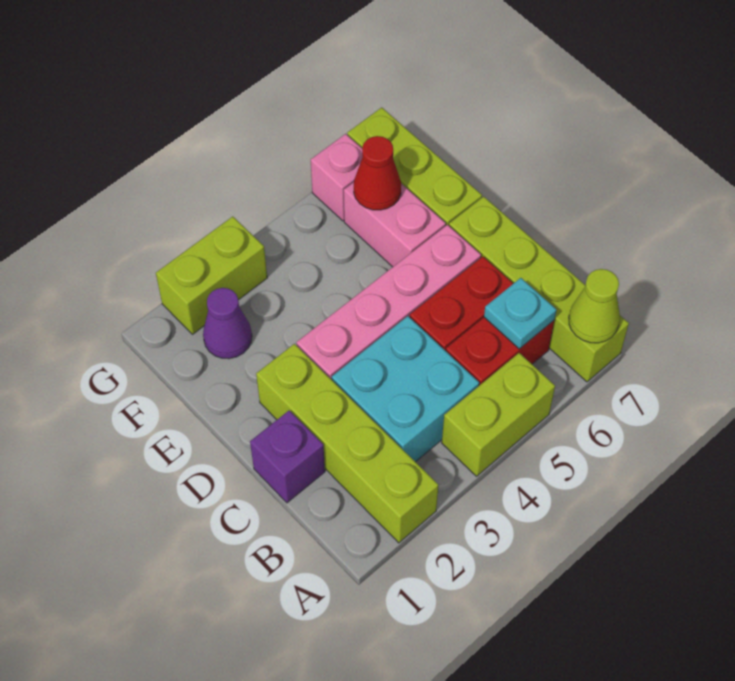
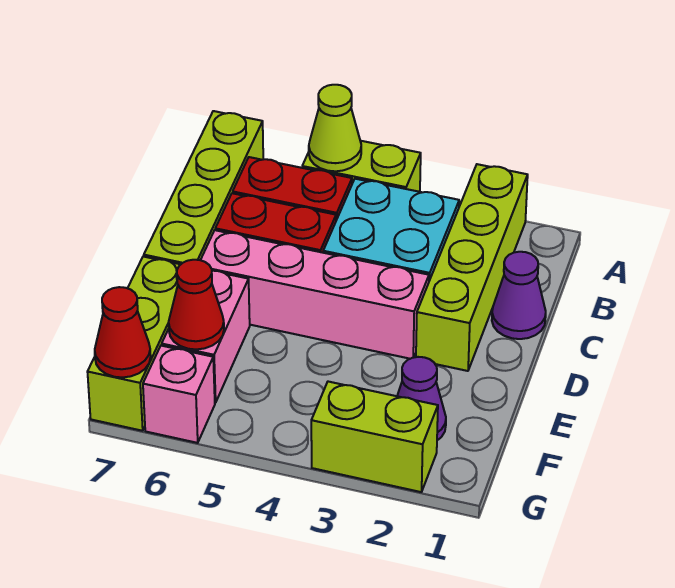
lime cone A7 level 2 -> lime cone A5 level 2
cyan plate B6 level 2 -> none
purple brick C1 level 1 -> purple cone C1 level 1
none -> red cone G7 level 2

